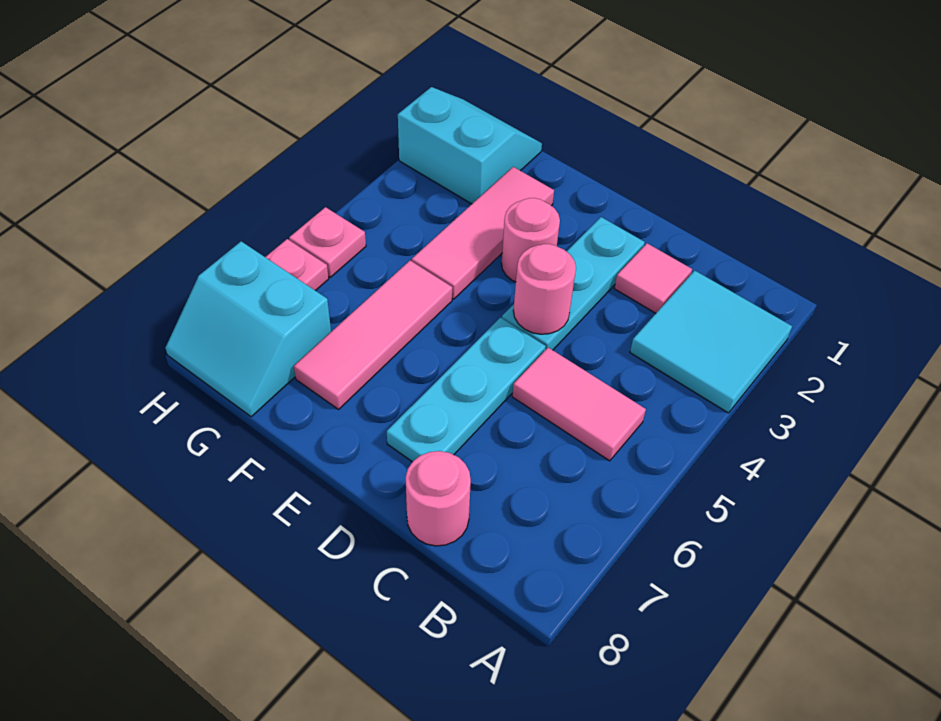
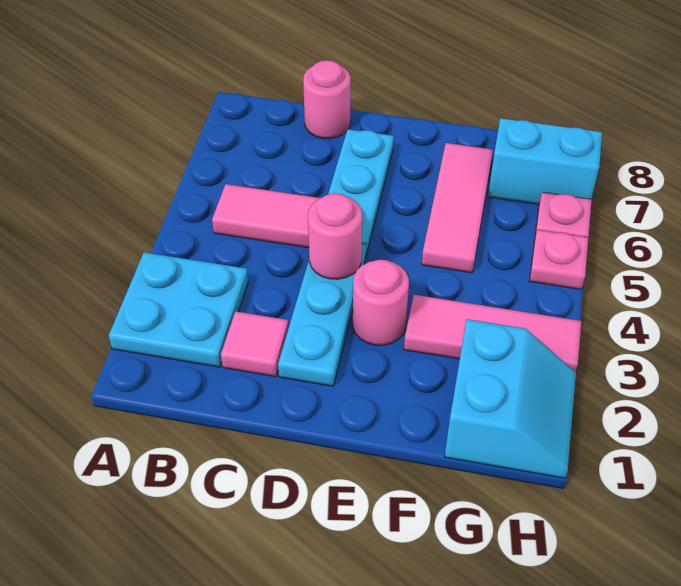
cyan tile A2:B3 level 1 -> cyan plate A2:B3 level 1
pink tile F2:F4 level 1 -> pink tile F3:H3 level 1
cyan slope G1:H2 level 1 top 2 -> cyan slope G1:H2 level 1 top G

